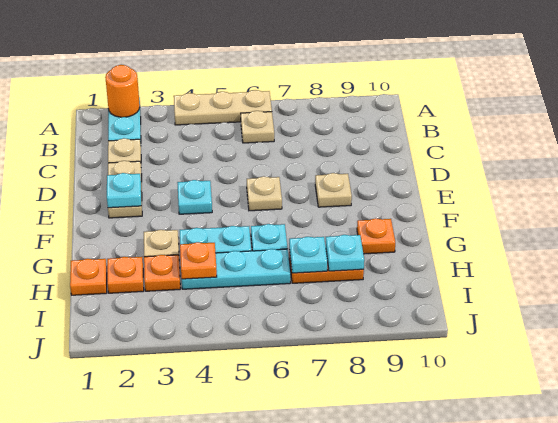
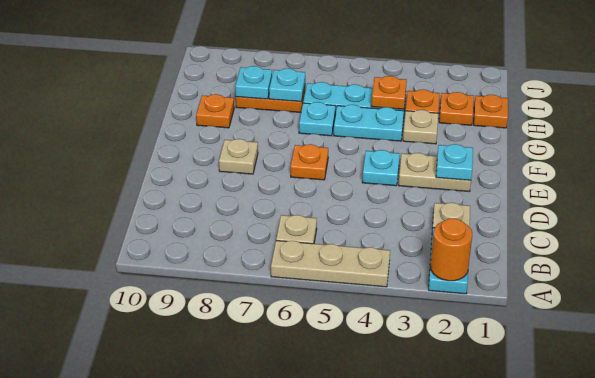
tan plate D2:E2 level 1 -> tan plate E2:E3 level 1
tan plate E6 level 1 -> orange plate E6 level 1

